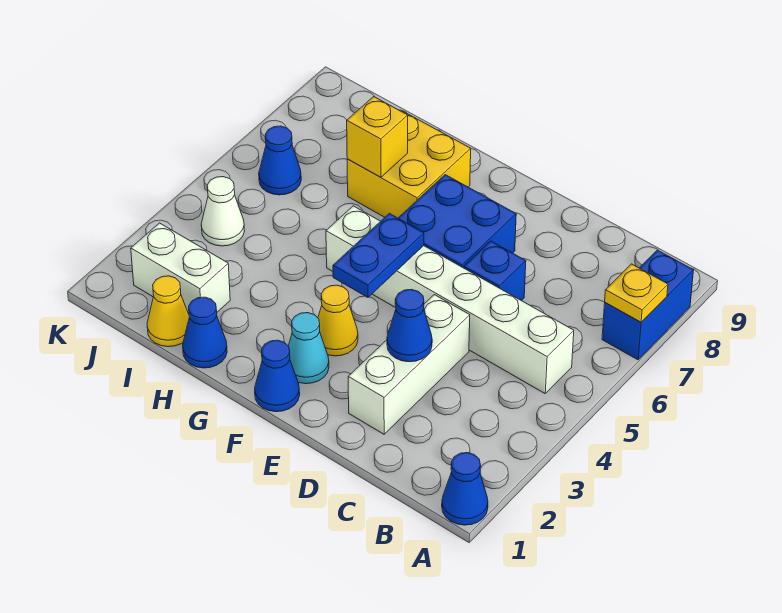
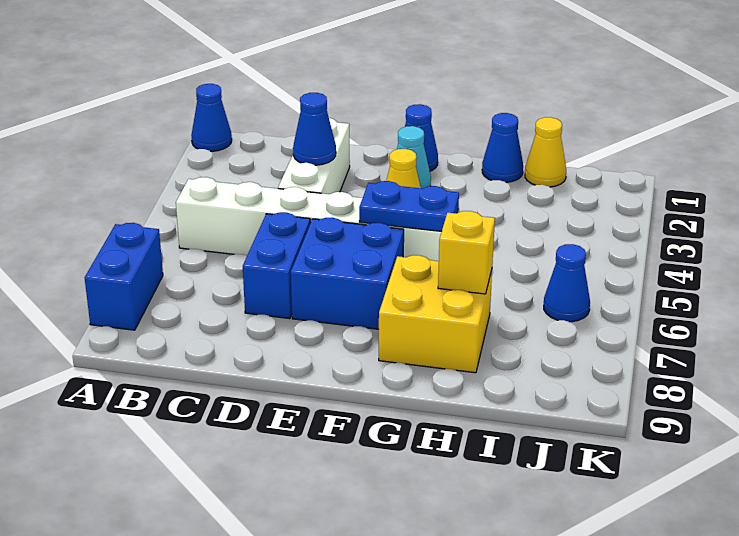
yellow plate A7 level 2 -> none
blue brick D6 level 1 -> blue brick D6:D7 level 1
blue plate F4:F5 level 2 -> blue plate F5:G5 level 2
white brick I2:J2 level 1 -> none
white cone J4 level 1 -> none

